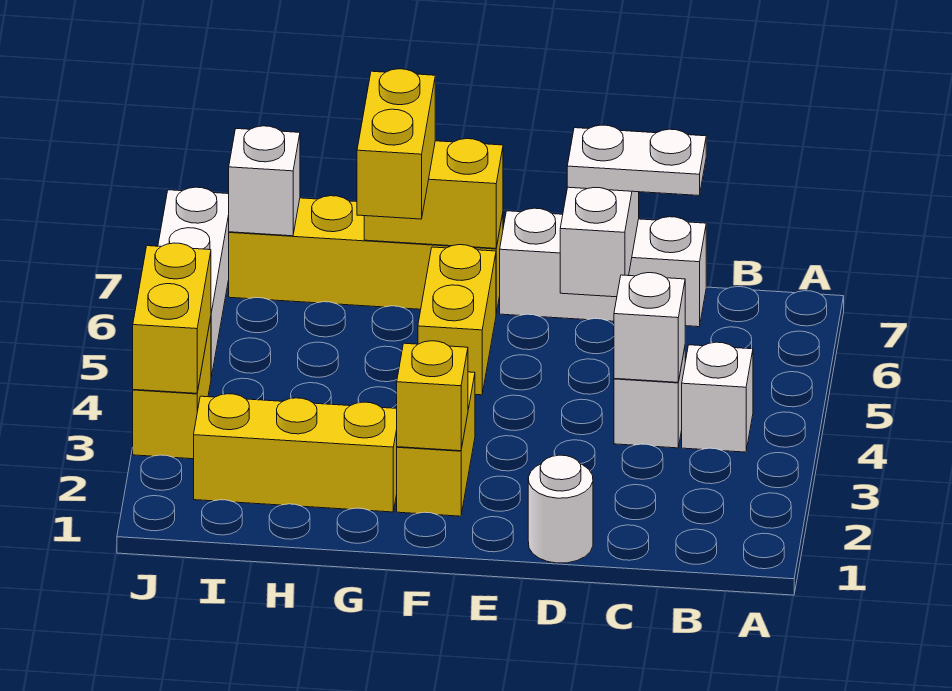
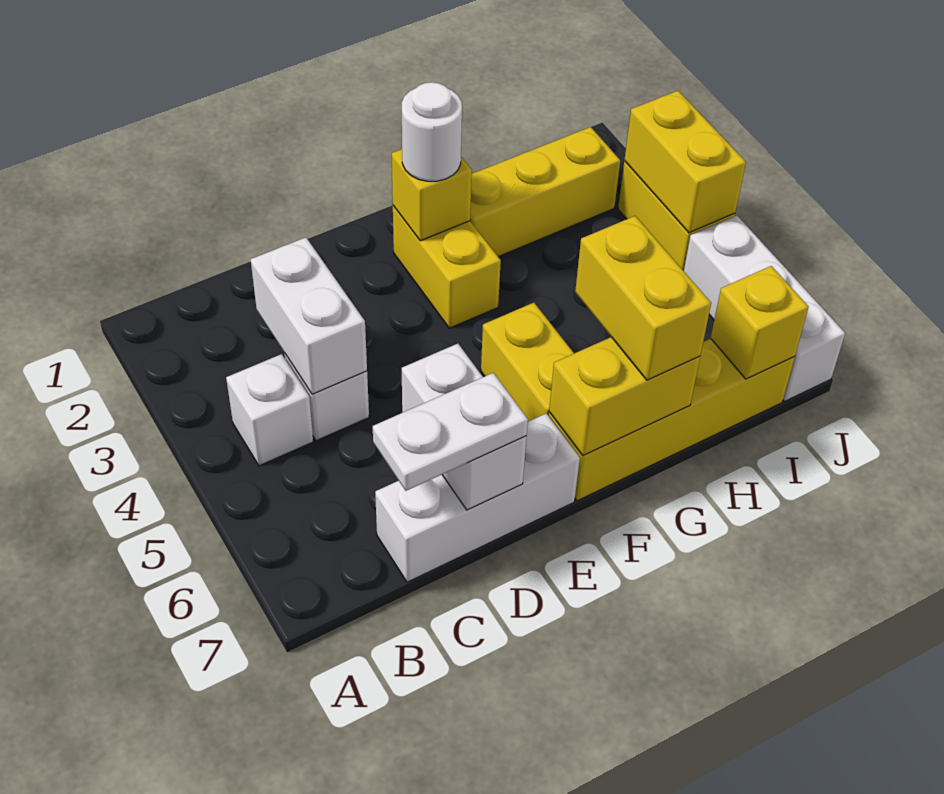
white brick C4 level 2 -> white brick C3:C4 level 2
white round brick D1 level 1 -> white round brick F2 level 3
white brick I7 level 2 -> yellow brick I7 level 2

